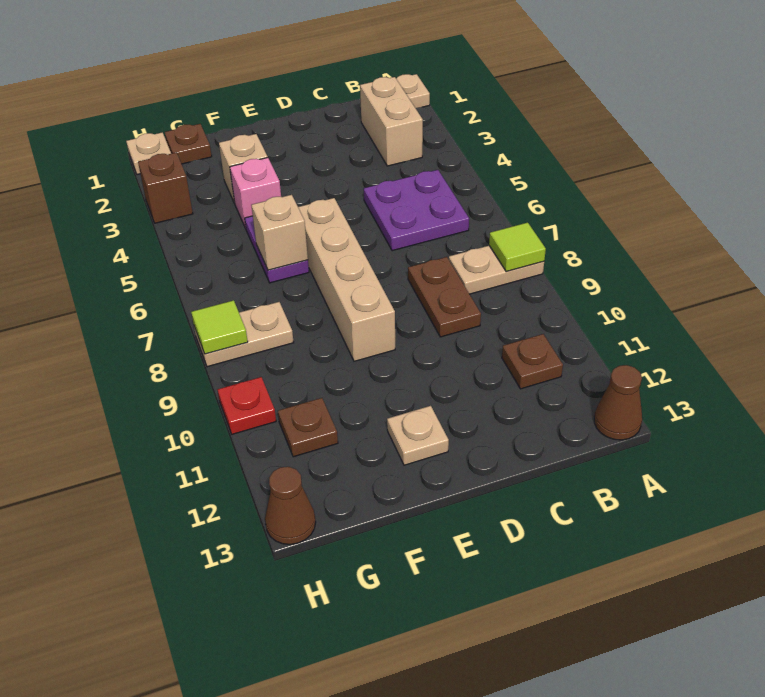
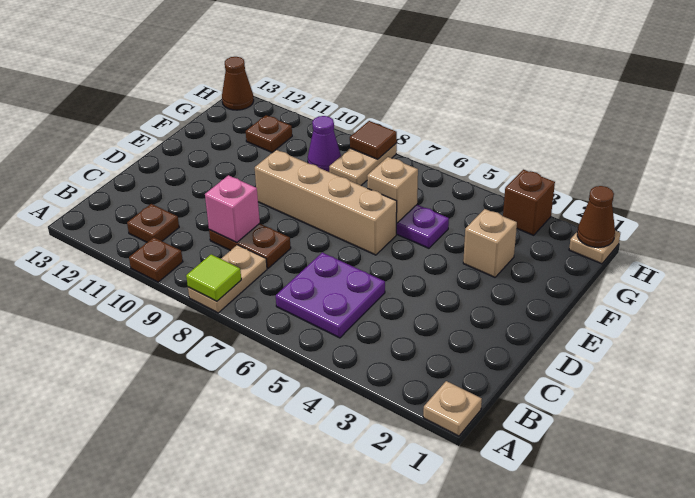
brown cone A13 level 1 -> brown cone H1 level 2
tan brick B2:B3 level 1 -> none
tan plate E12 level 1 -> none
pink brick F4 level 1 -> pink brick C9 level 2
brown plate G1 level 1 -> brown plate A10 level 1
none -> purple cone G9 level 1
lime tile H8 level 2 -> brown tile H8 level 2
red plate H10 level 1 -> none

